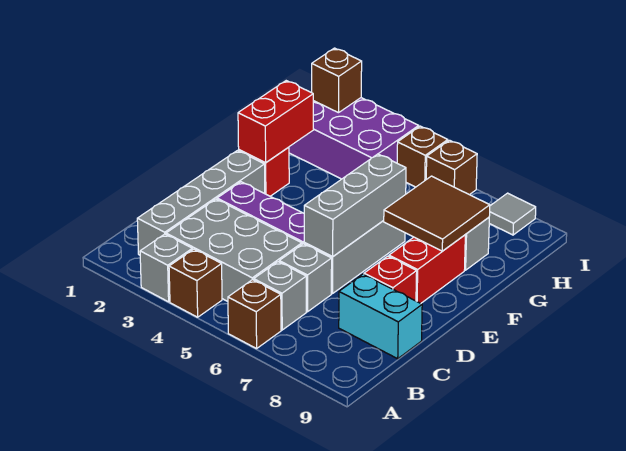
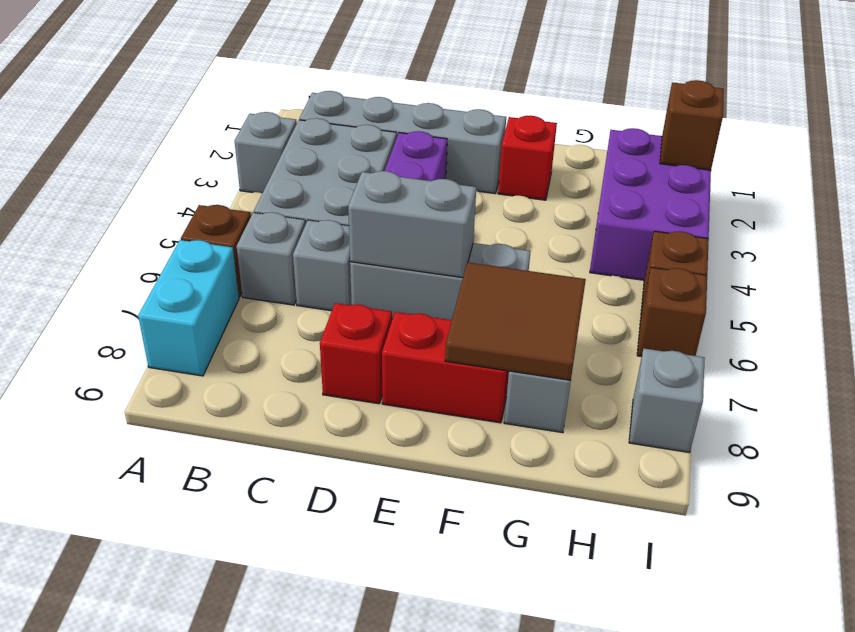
brown brick A4 level 1 -> none
cyan brick C8:C9 level 1 -> cyan brick A7:A8 level 1
grey brick D6:F6 level 2 -> grey brick D6:E6 level 2
red brick F2:G2 level 2 -> none
grey tile I8 level 1 -> grey brick I8 level 1

